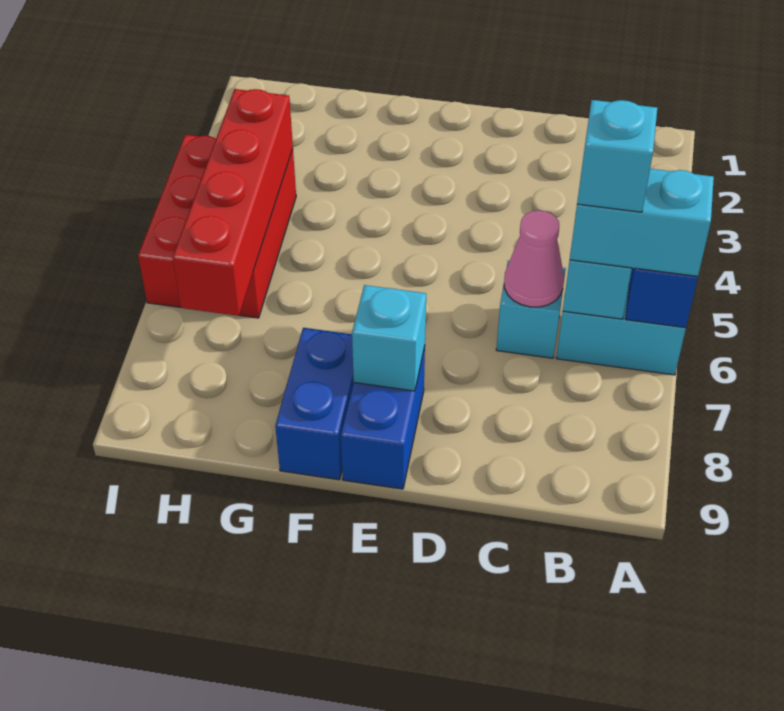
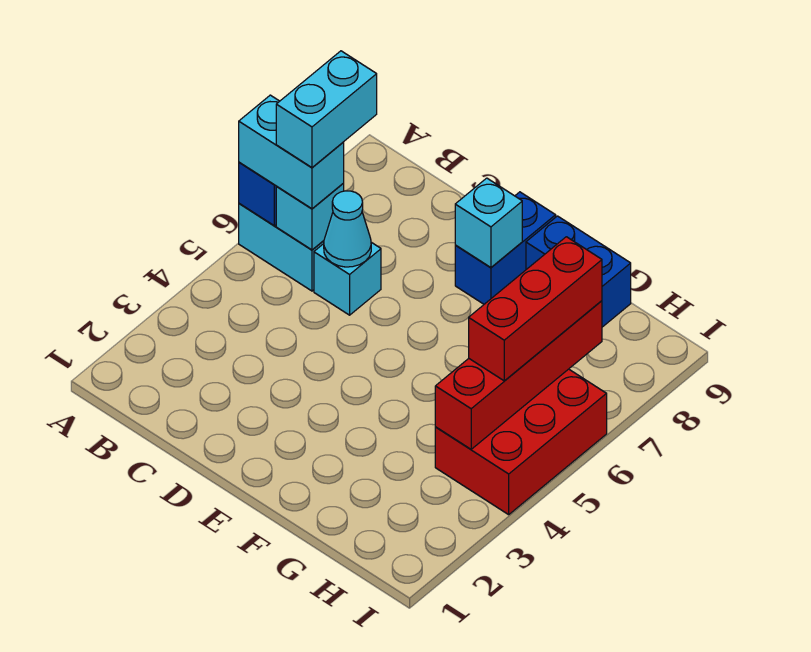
cyan brick B6 level 4 -> cyan brick B6:B7 level 4
pink cone C6 level 2 -> cyan cone C6 level 2
blue brick F8:F9 level 1 -> blue brick F9:G9 level 1
none -> red brick H5:H7 level 3

